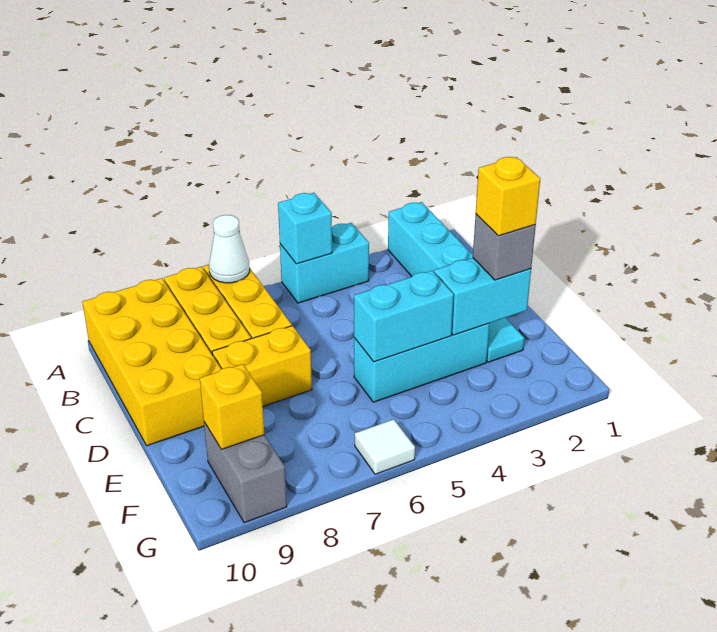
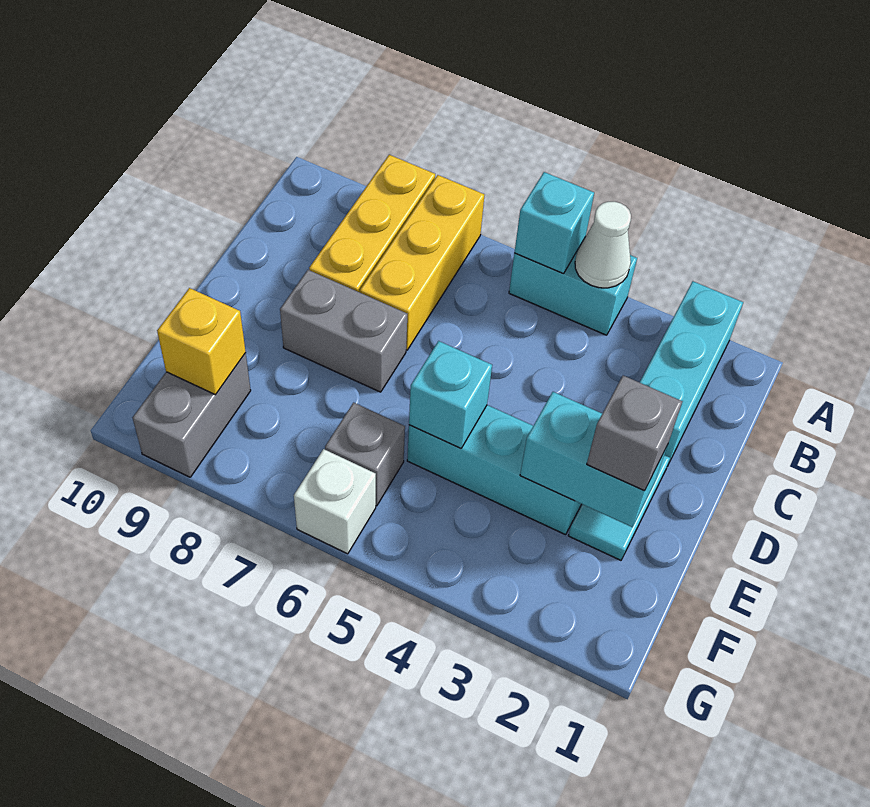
white cone A7 level 2 -> white cone A4 level 2
yellow brick A9:D10 level 1 -> none
yellow brick D7:D8 level 1 -> grey brick D7:D8 level 1
yellow brick E2 level 4 -> none
cyan brick E4:E5 level 2 -> cyan brick E5 level 2
none -> grey brick F6 level 1
white tile G6 level 1 -> white brick G6 level 1

